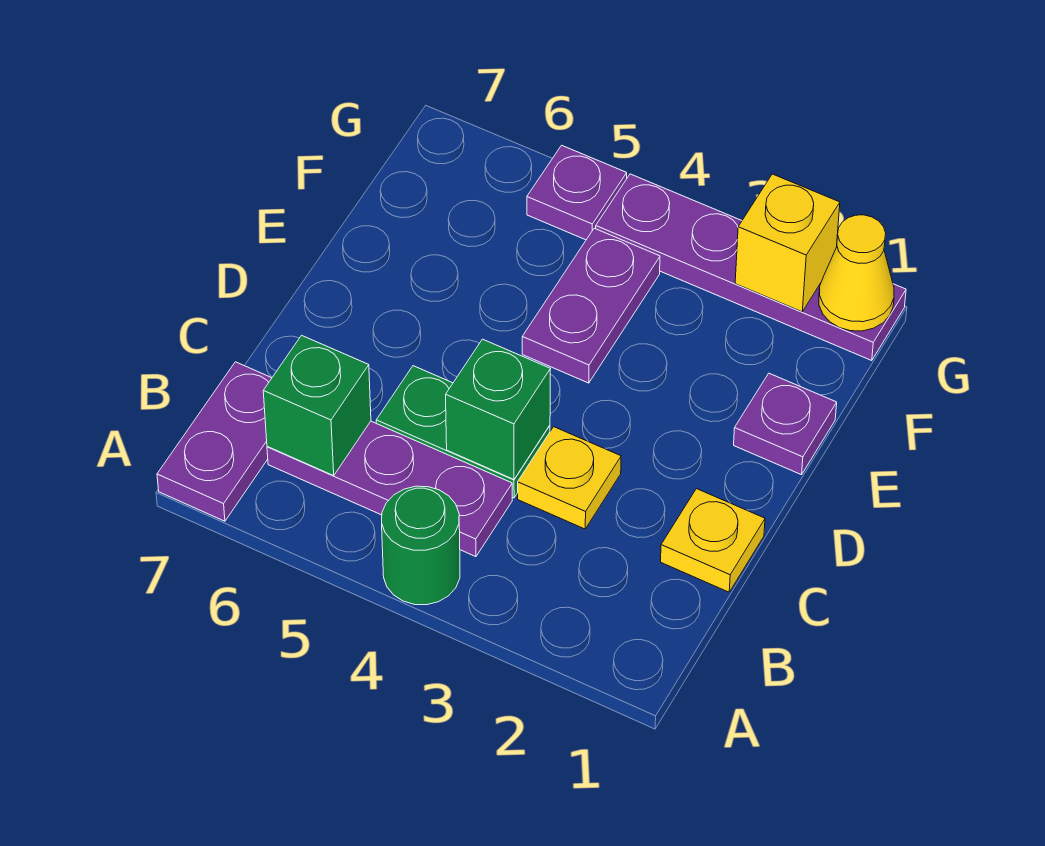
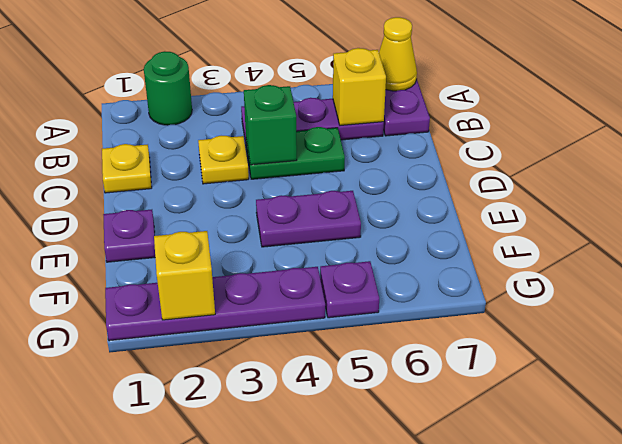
green round brick A4 level 1 -> green round brick A2 level 1
green brick B6 level 2 -> yellow brick B6 level 2
purple plate E4:F4 level 1 -> purple plate E4:E5 level 1
yellow cone G1 level 2 -> yellow cone A7 level 2

